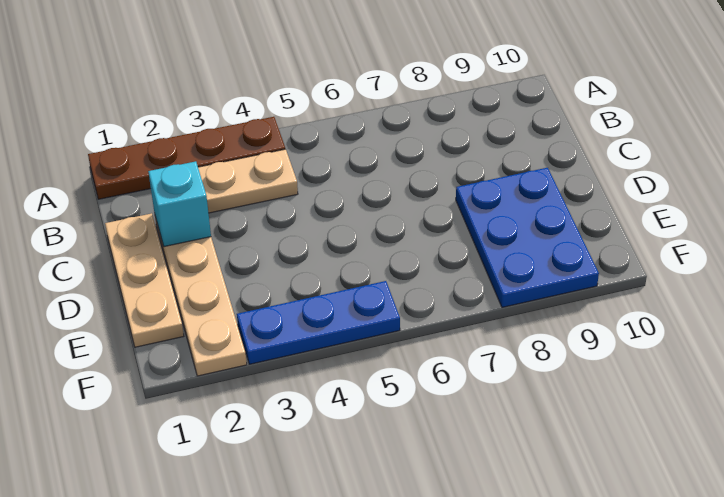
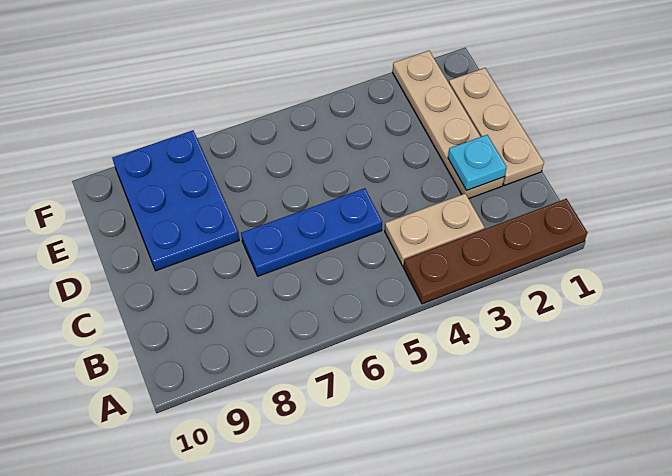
cyan brick C2 level 2 -> cyan plate C2 level 2
blue plate F3:F5 level 1 -> blue plate C5:C7 level 1

